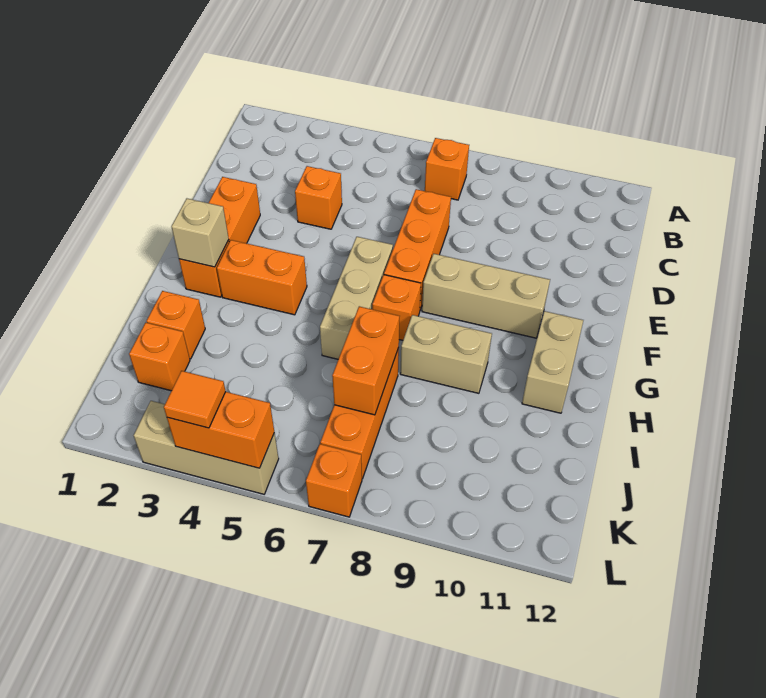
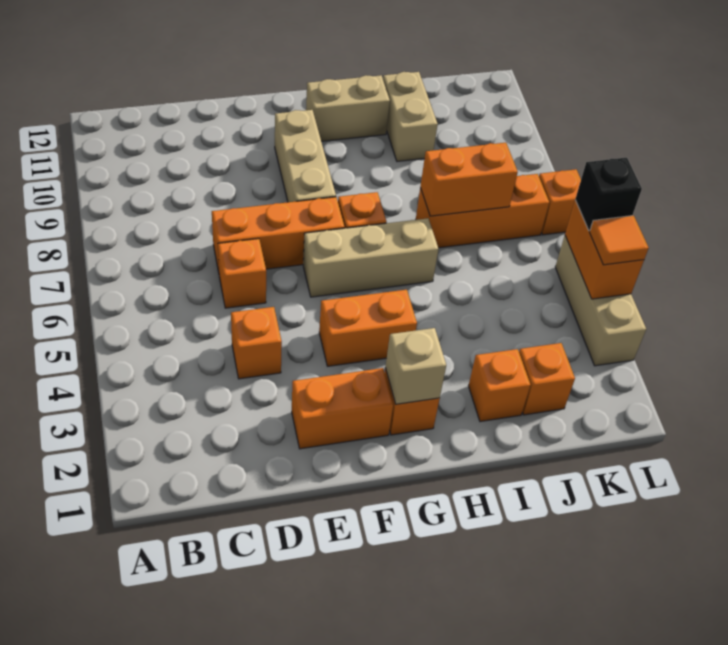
orange brick B7 level 1 -> orange brick D6 level 1
orange brick G3:G4 level 1 -> orange brick F4:G4 level 1
tan brick H8:H9 level 1 -> tan brick I10:I11 level 1
none -> black brick L5 level 3

